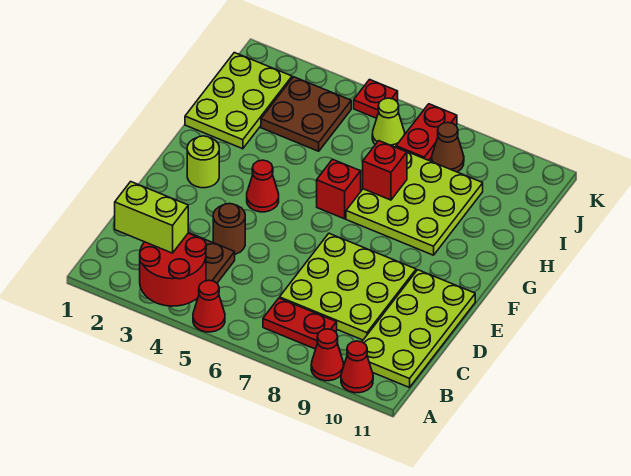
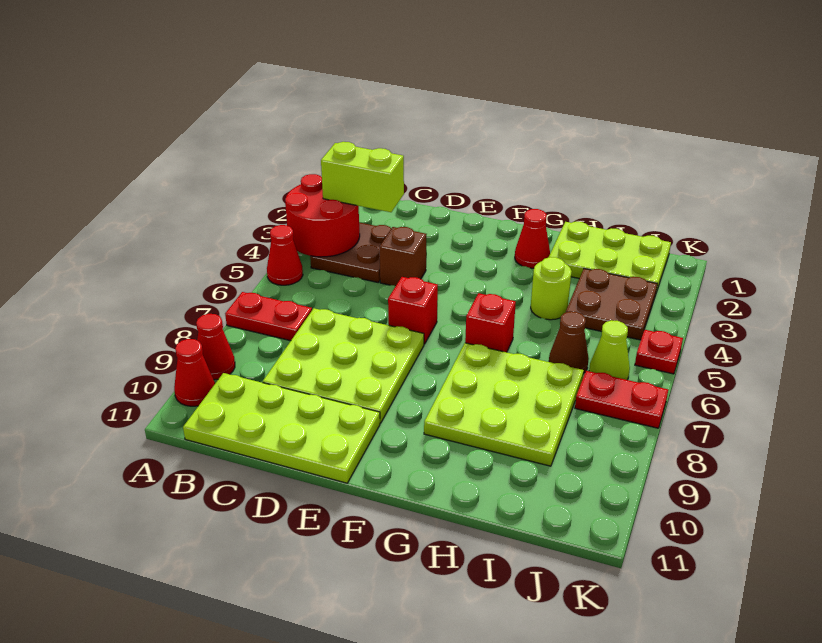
lime brick B2:B3 level 3 -> lime brick B3:C3 level 3
red plate B7:B8 level 1 -> red plate A7:B7 level 1
brown round brick D4 level 1 -> brown brick D4 level 1
lime round brick F2 level 1 -> lime round brick H4 level 1
red cone F4 level 1 -> red cone G2 level 1
red brick H7 level 2 -> red brick E6 level 1
brown cone J8 level 1 -> brown cone I6 level 1

